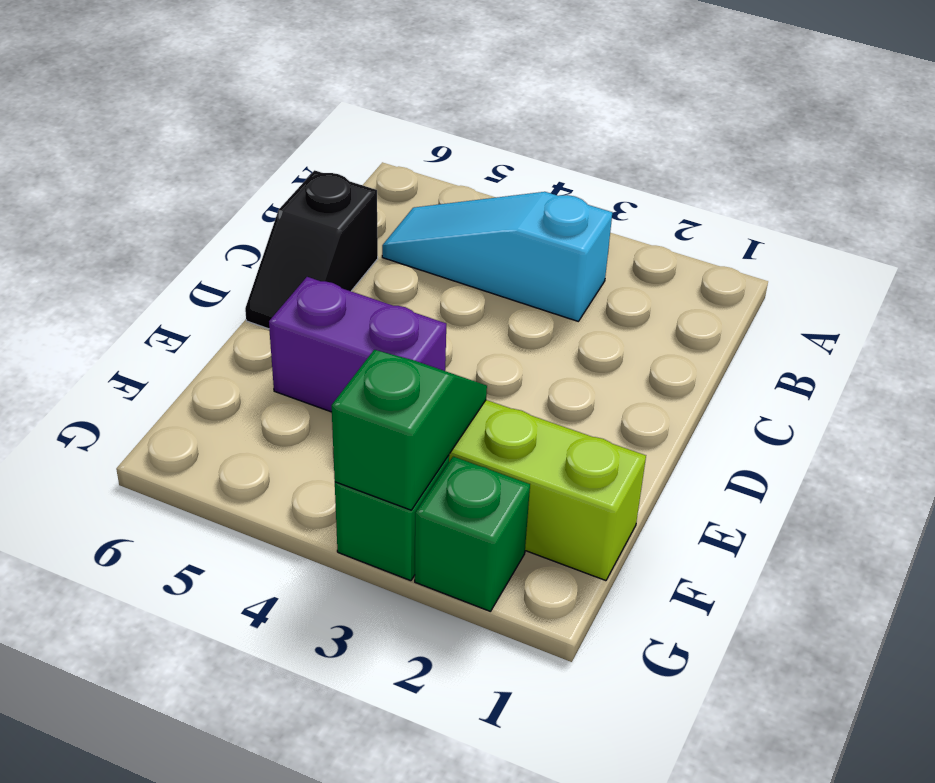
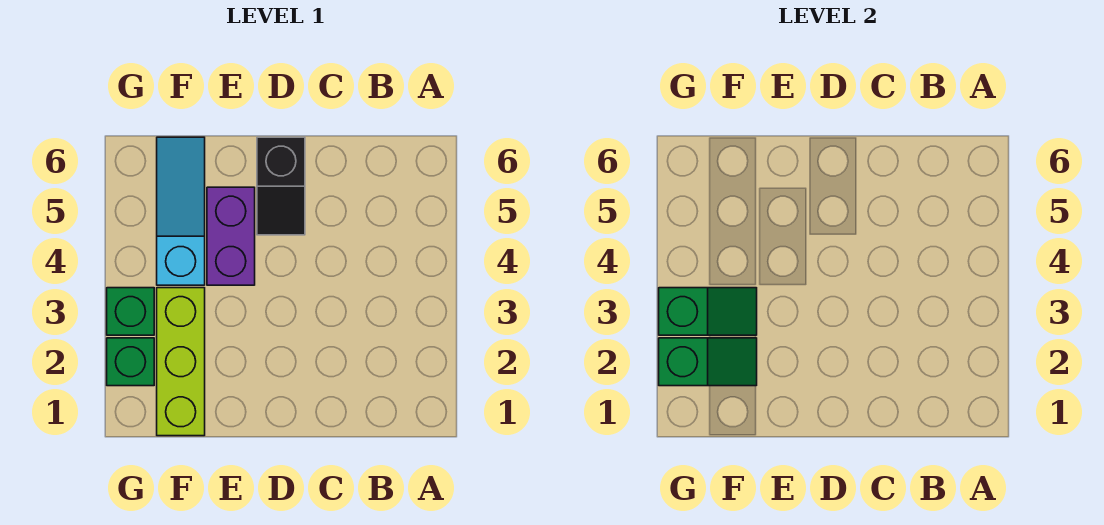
cyan slope B3:B5 level 1 top 3 -> cyan slope F4:F6 level 1 top 4
black slope C6:D6 level 1 top C -> black slope D5:D6 level 1 top 6
none -> green slope F2:G2 level 2 top G

